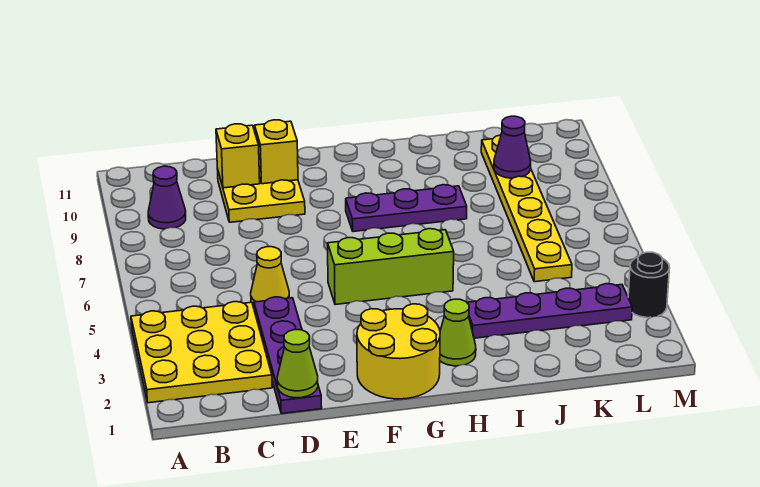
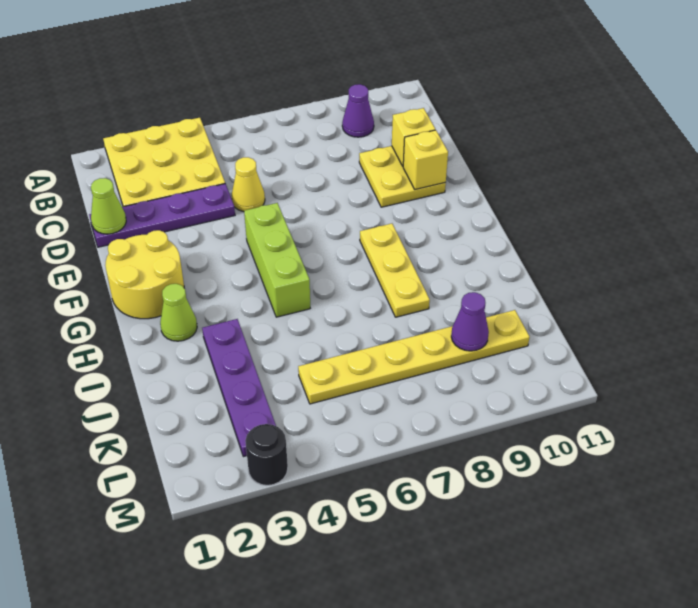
purple plate G8:I8 level 1 -> yellow plate G8:I8 level 1

